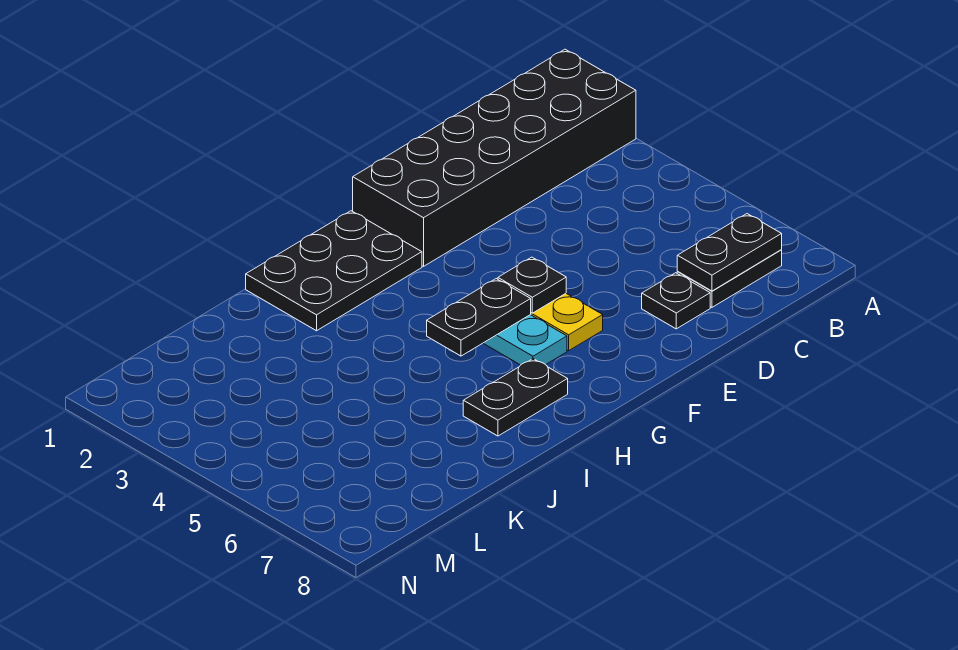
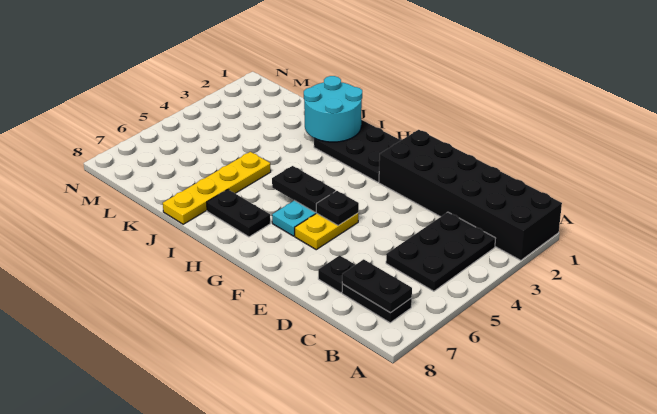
none -> black plate B3:C5 level 1
none -> cyan round brick I1:J2 level 2
none -> yellow plate J5:J8 level 1

